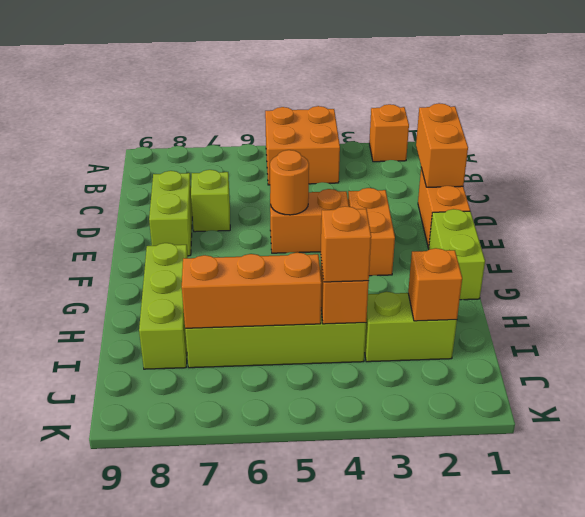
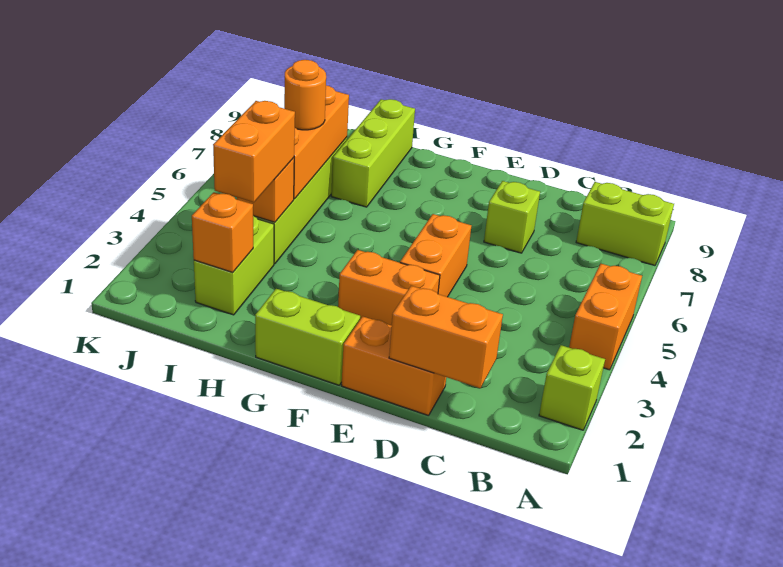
orange brick A2 level 1 -> lime brick A2 level 1
orange brick A4:B5 level 1 -> orange brick A4:A5 level 1
lime brick D8:E8 level 1 -> lime brick A8:B8 level 1
orange round brick E5 level 2 -> orange round brick I6 level 3
lime brick G8:I8 level 1 -> lime brick H7:H9 level 1
orange brick I4 level 3 -> orange brick I3:I4 level 3

